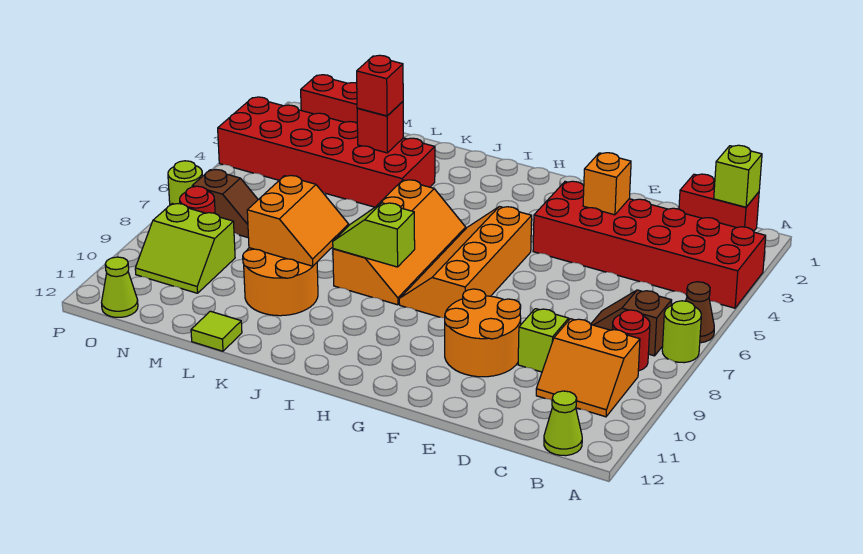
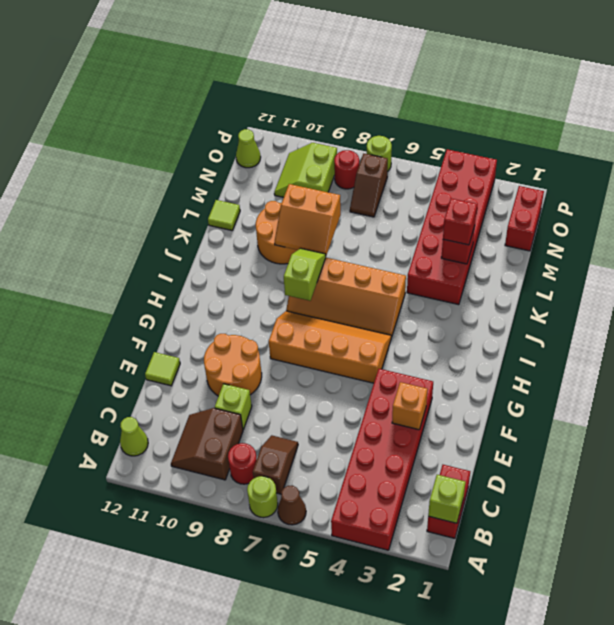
orange slope B9:C10 level 1 top 9 -> brown slope B9:C10 level 1 top 9
none -> lime tile E12 level 1

